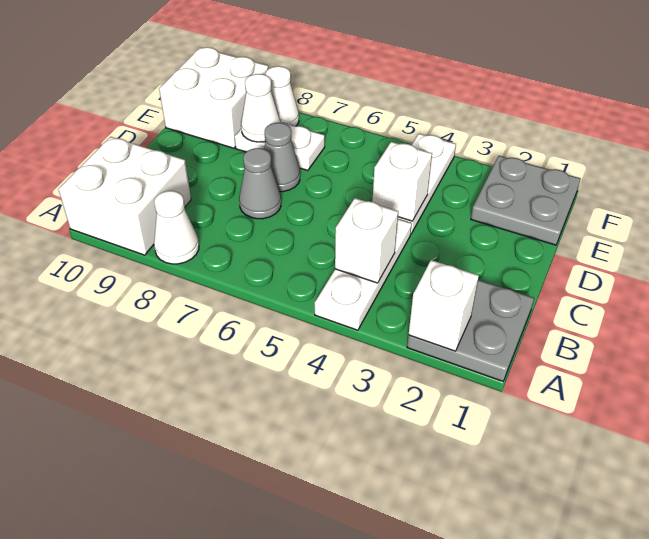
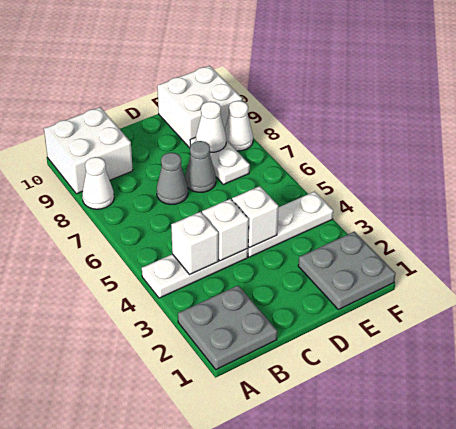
white brick A2 level 2 -> white brick C4 level 2

